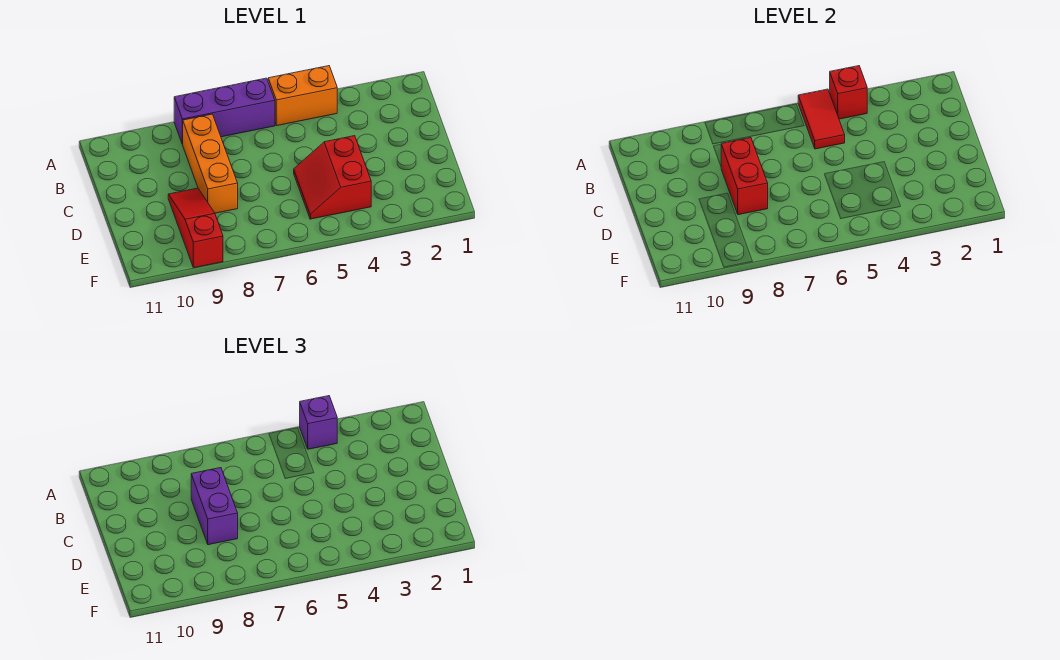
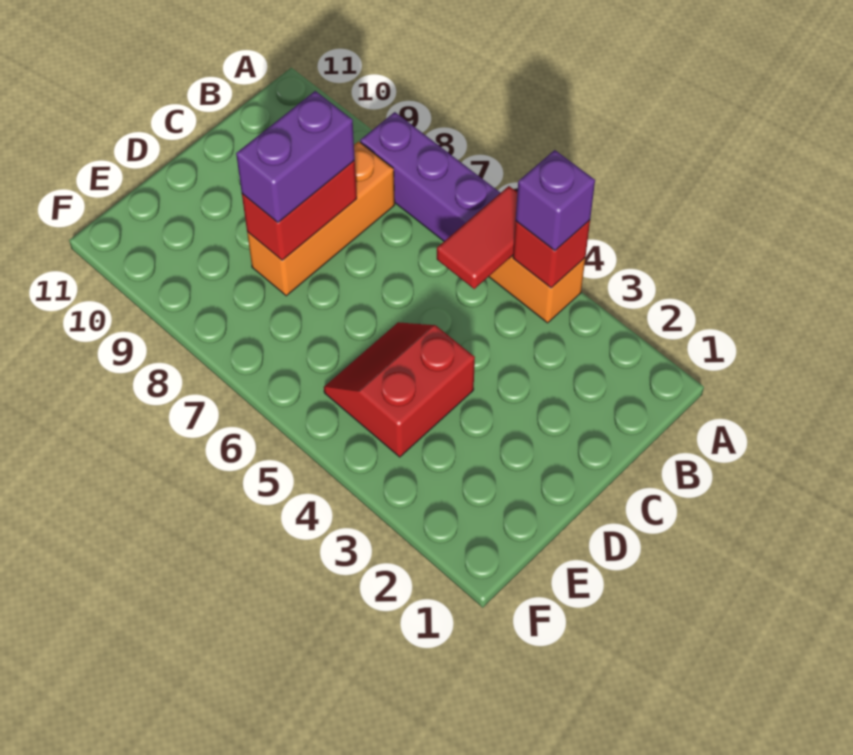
red slope D9:F9 level 1 top F -> none

